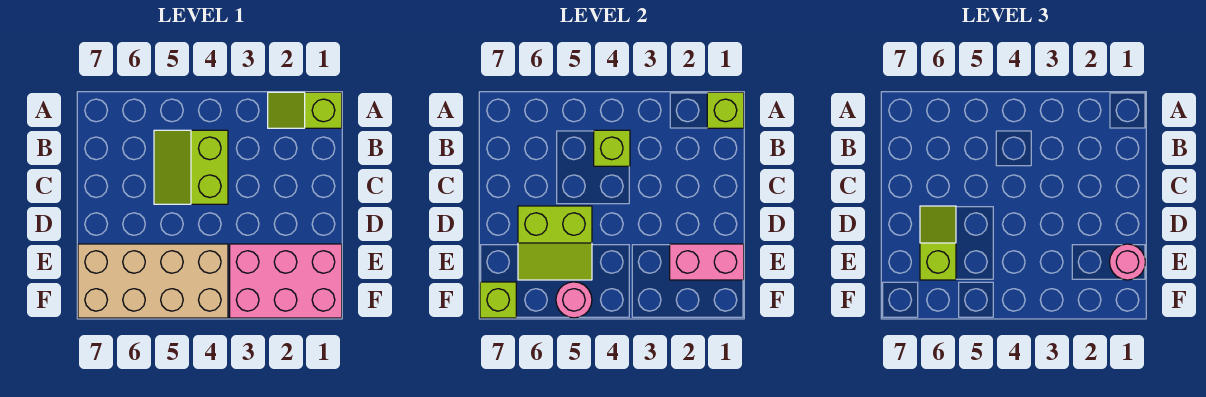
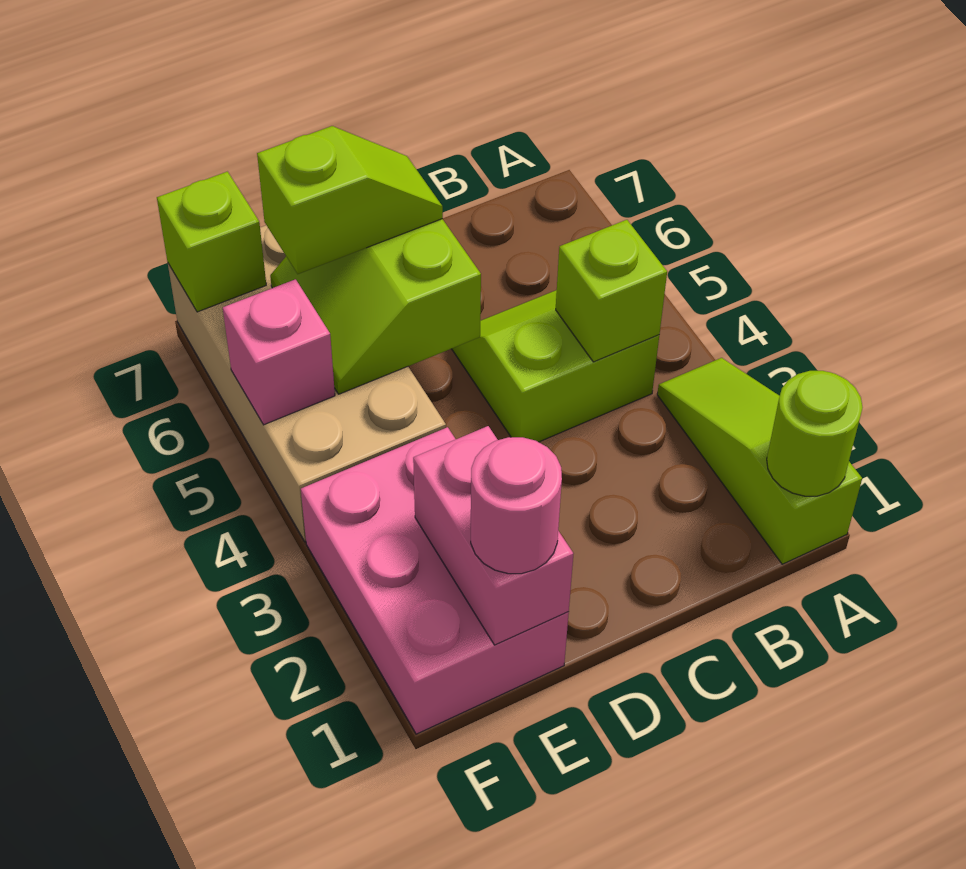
lime slope A1:A2 level 1 top 1 -> lime slope A1:A3 level 1 top 1
lime brick A1 level 2 -> lime round brick A1 level 2
pink round brick F5 level 2 -> pink brick F5 level 2

